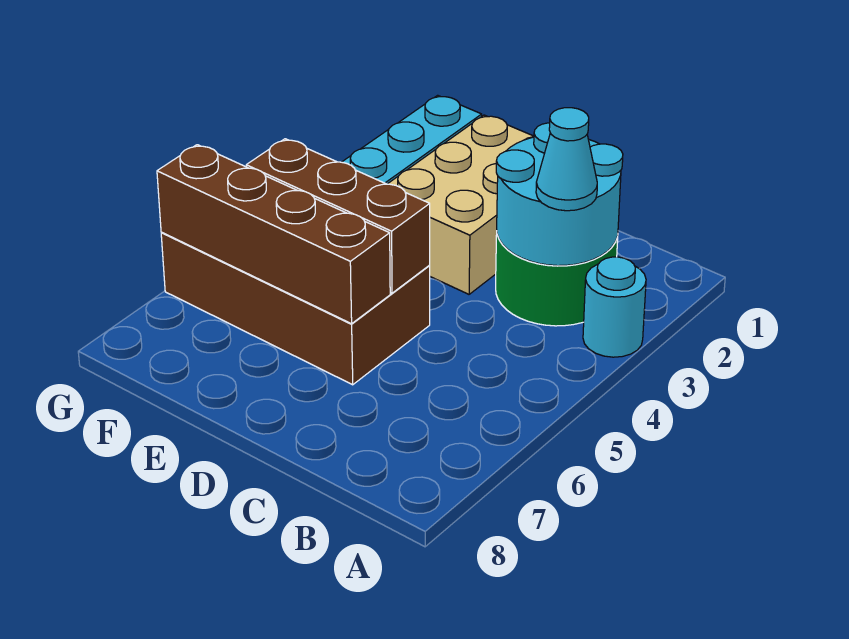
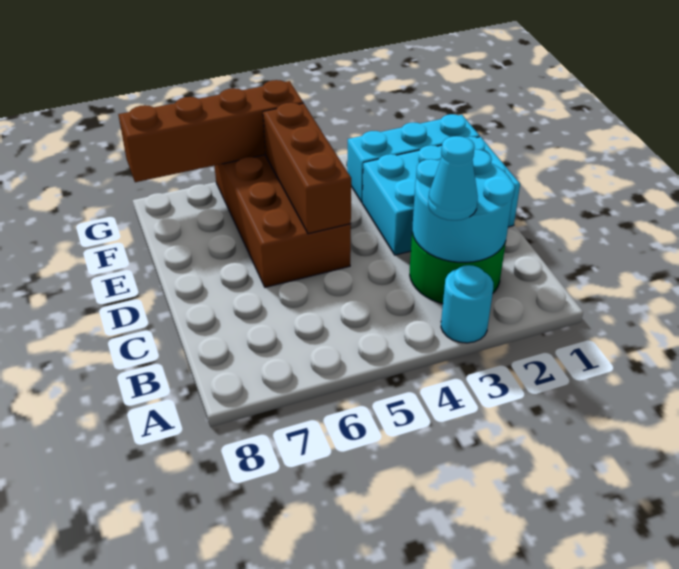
tan brick D1:E3 level 1 -> cyan brick D1:E3 level 1
brown brick D6:G6 level 2 -> brown brick G5:G8 level 2

